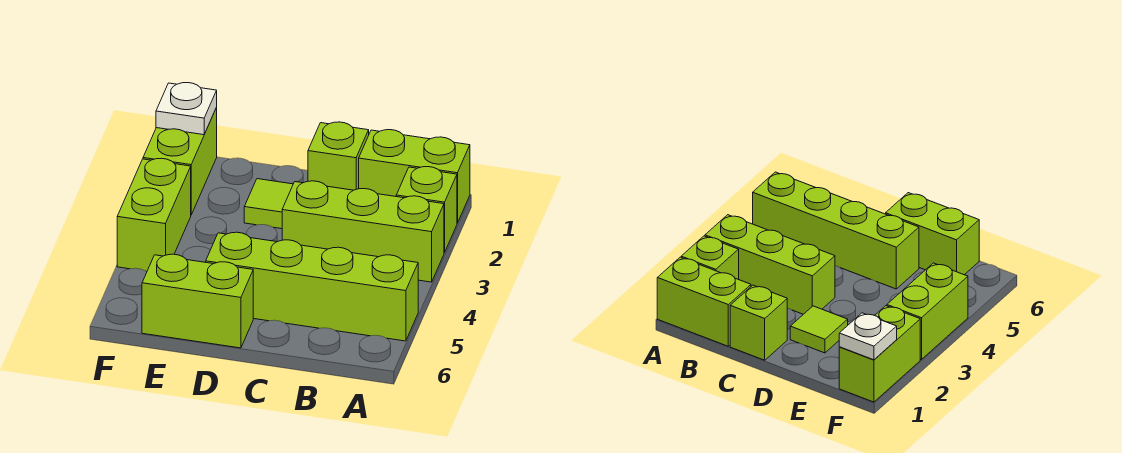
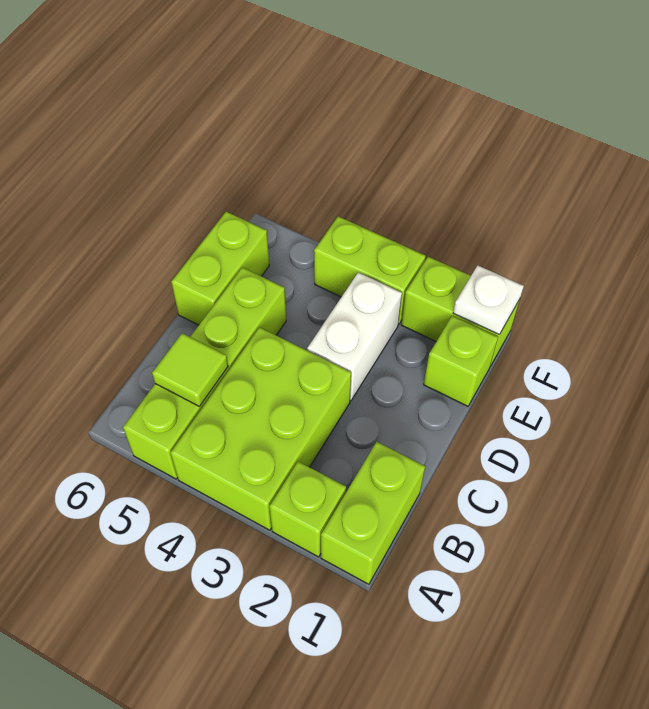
lime brick A3:C3 level 1 -> lime brick A3:C4 level 1
lime brick C1 level 1 -> lime brick E1 level 1
lime tile D2 level 1 -> lime tile B5 level 2
none -> white brick D3:E3 level 1

